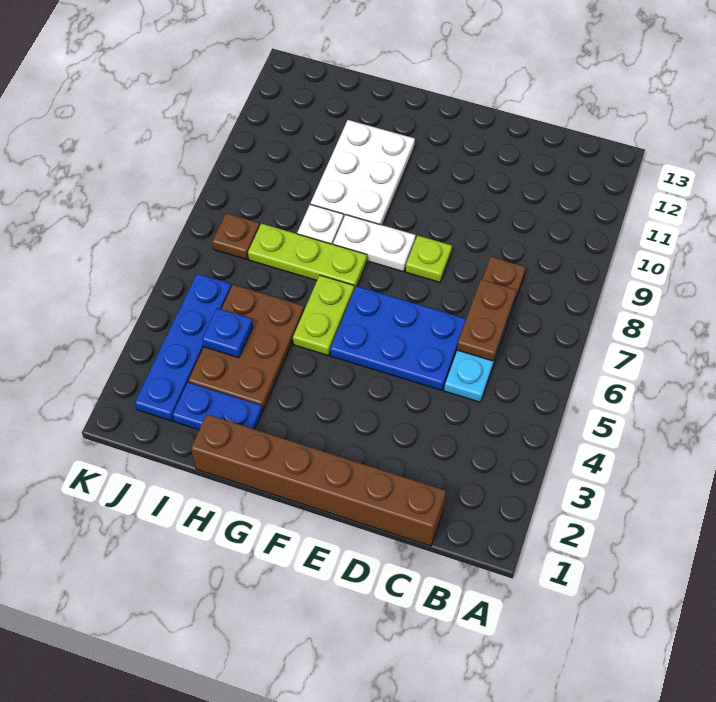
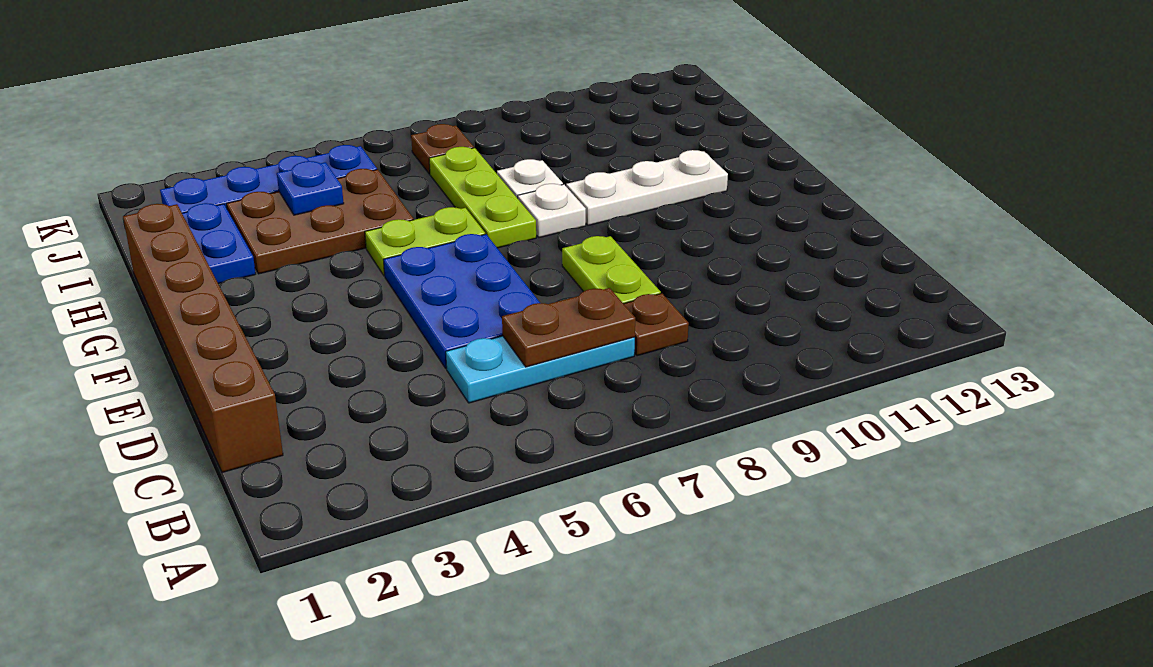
lime plate E8 level 1 -> lime plate D8:E8 level 1
white plate F8:G8 level 1 -> white plate G8 level 1
white plate G9:H11 level 1 -> white plate G9:G11 level 1

